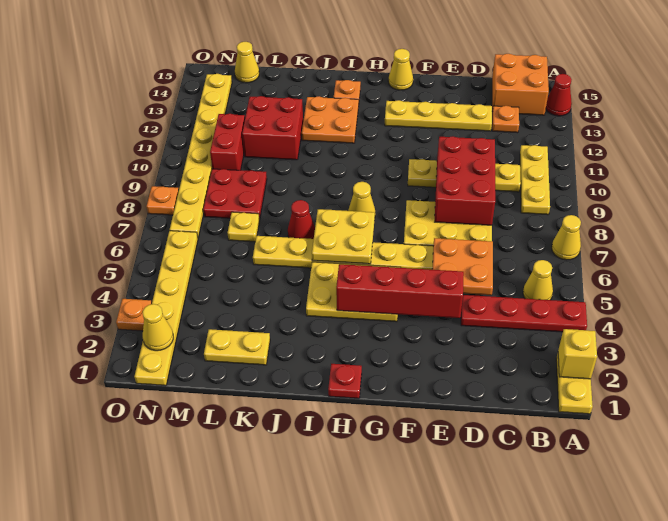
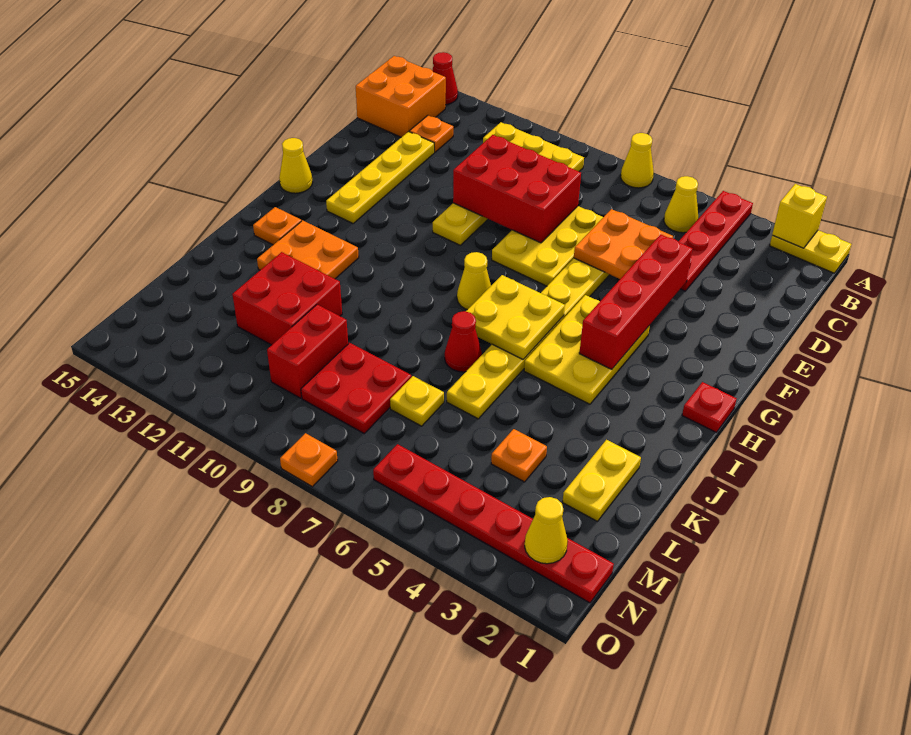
red brick M10:M11 level 1 -> red brick L10:M10 level 1
yellow cone M15 level 1 -> none
yellow plate N1:N6 level 1 -> red plate N1:N6 level 1
yellow plate N7:N14 level 1 -> none
orange plate O3 level 1 -> orange plate L4 level 1

